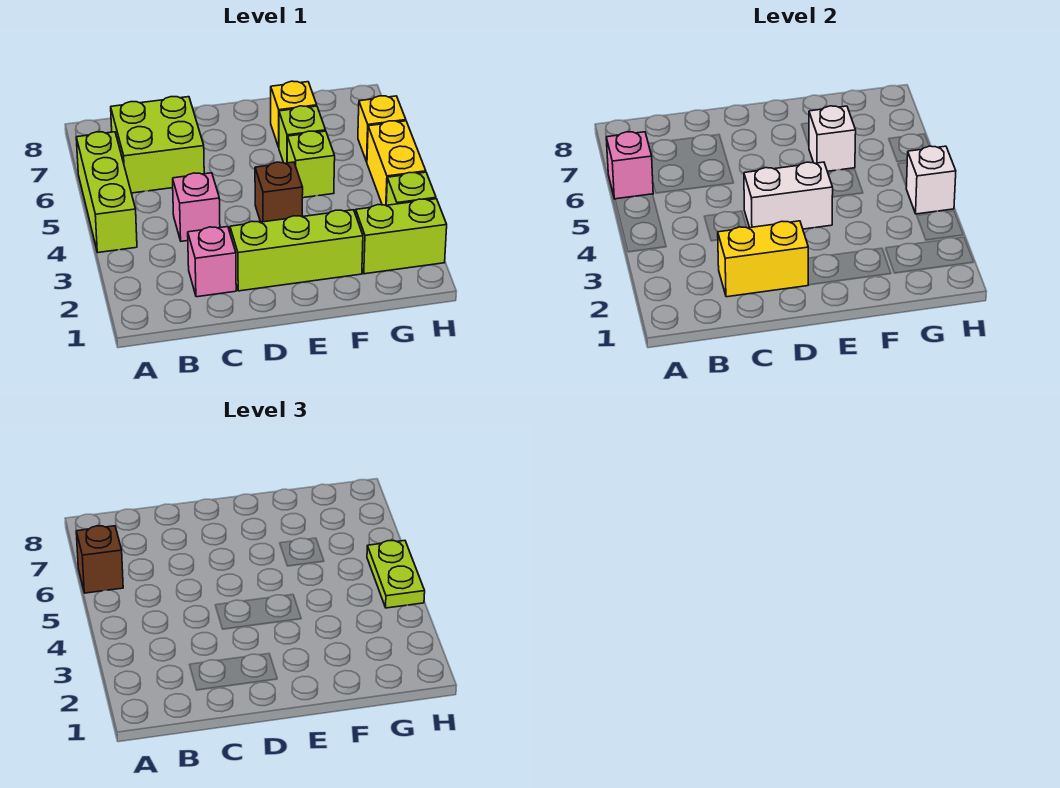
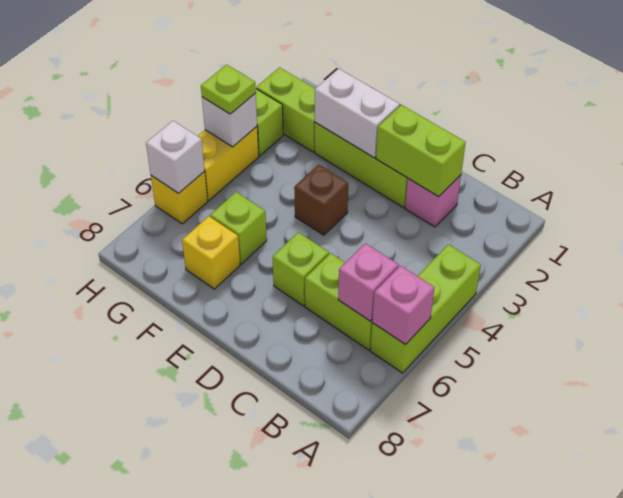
brown brick A6 level 3 -> none
lime brick B6:C7 level 1 -> lime brick B6:C6 level 1
yellow brick C2:D2 level 2 -> lime brick C2:D2 level 2
pink brick C4 level 1 -> pink brick B6 level 2
white brick D4:E4 level 2 -> white brick E2:F2 level 2
lime brick F5 level 1 -> lime brick D6 level 1
white brick F6 level 2 -> white brick H6 level 2
lime plate H4:H5 level 3 -> lime plate H4 level 3

